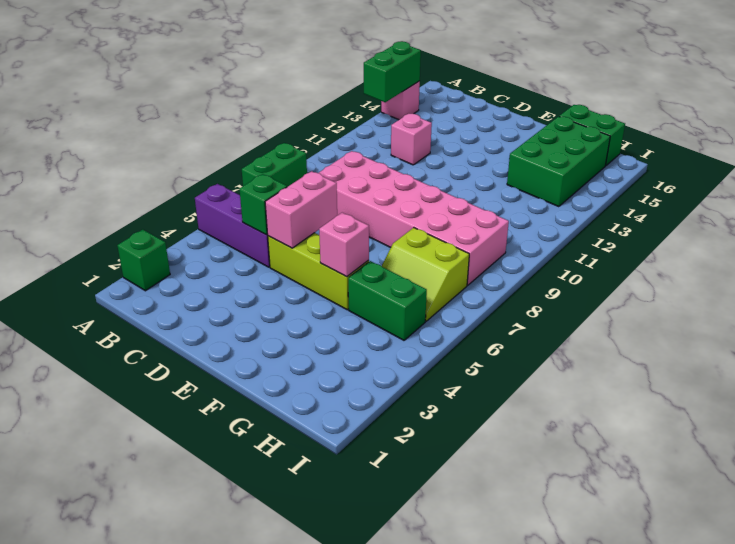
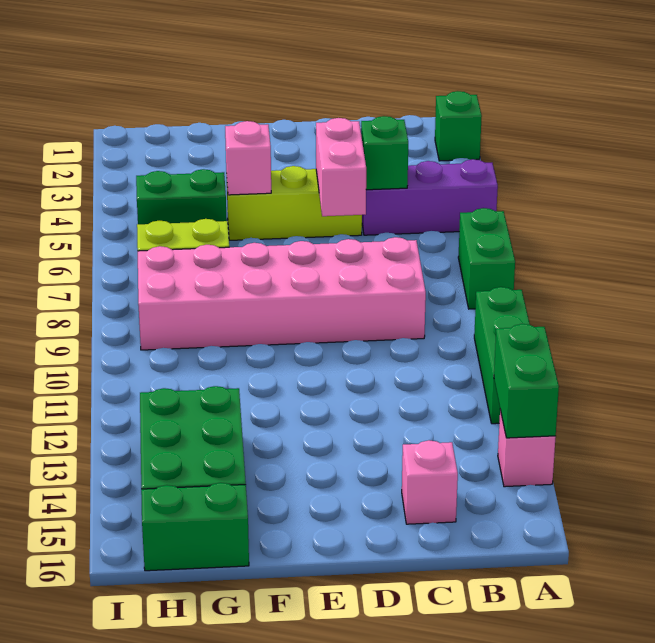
none -> green brick A10:A12 level 1
pink brick C12 level 1 -> pink brick C15 level 1

